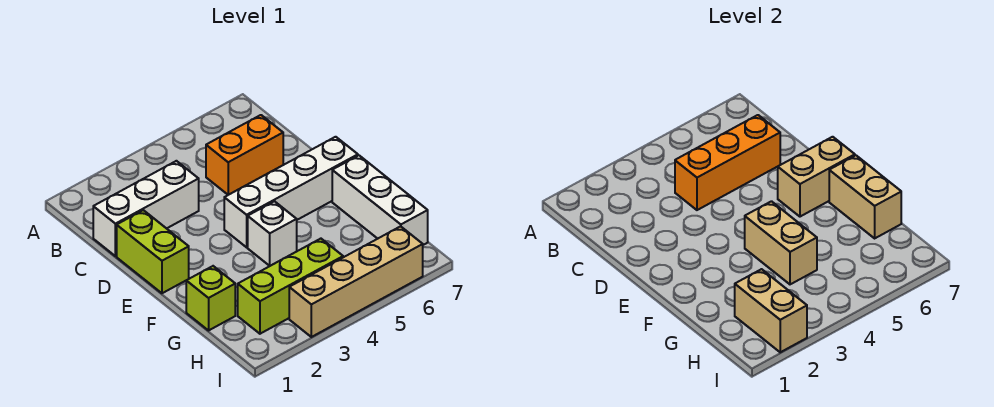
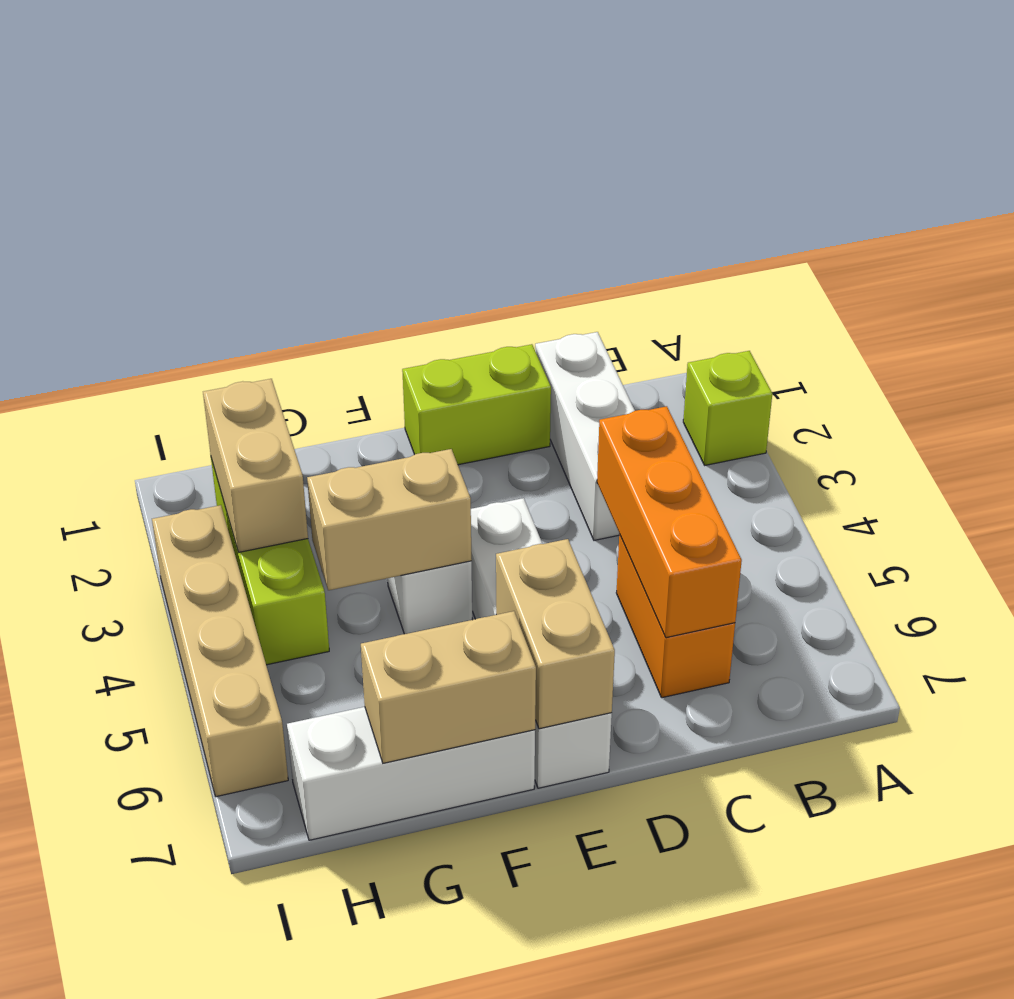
lime brick G1 level 1 -> lime brick A2 level 1
tan brick H2:I2 level 2 -> tan brick H2:H3 level 2

